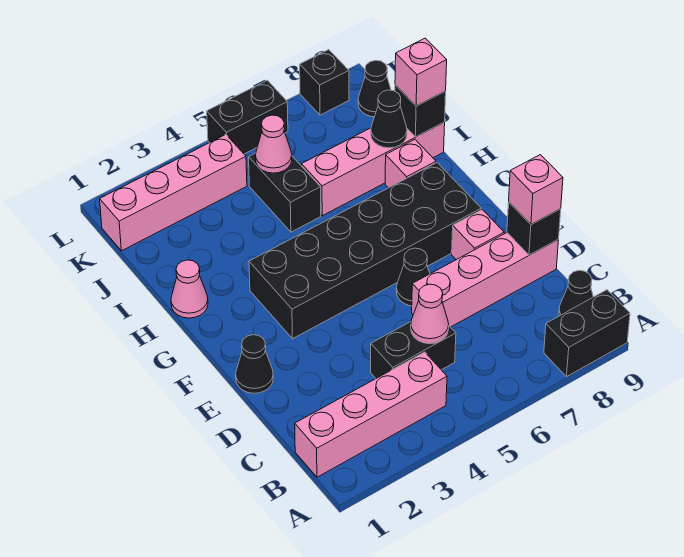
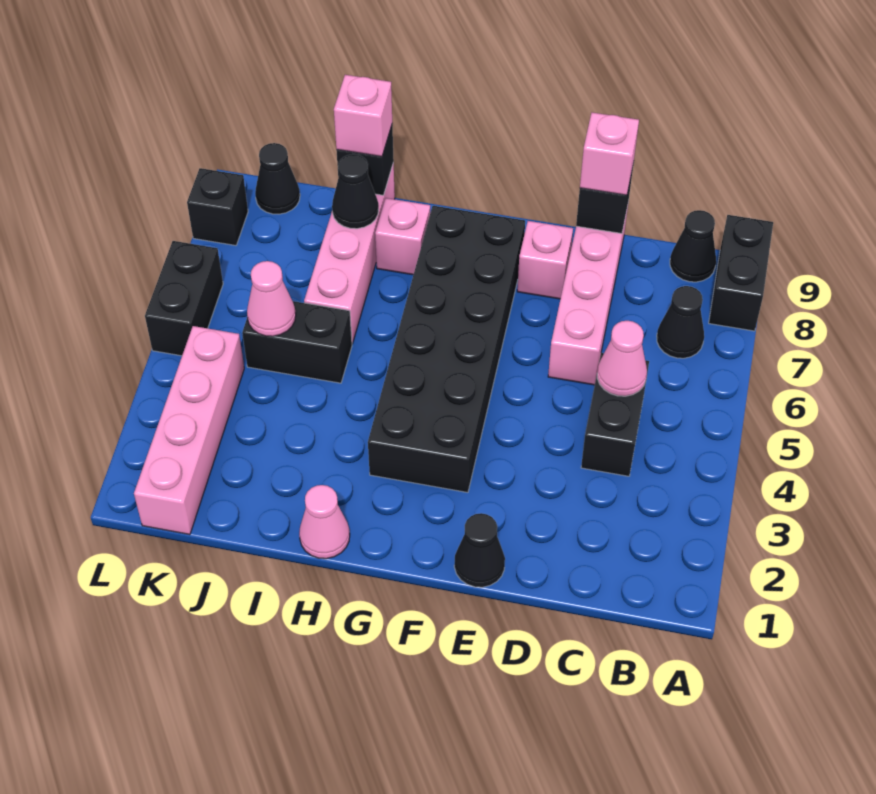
pink brick B1:B4 level 1 -> none
black cone E6 level 1 -> black cone B7 level 1

